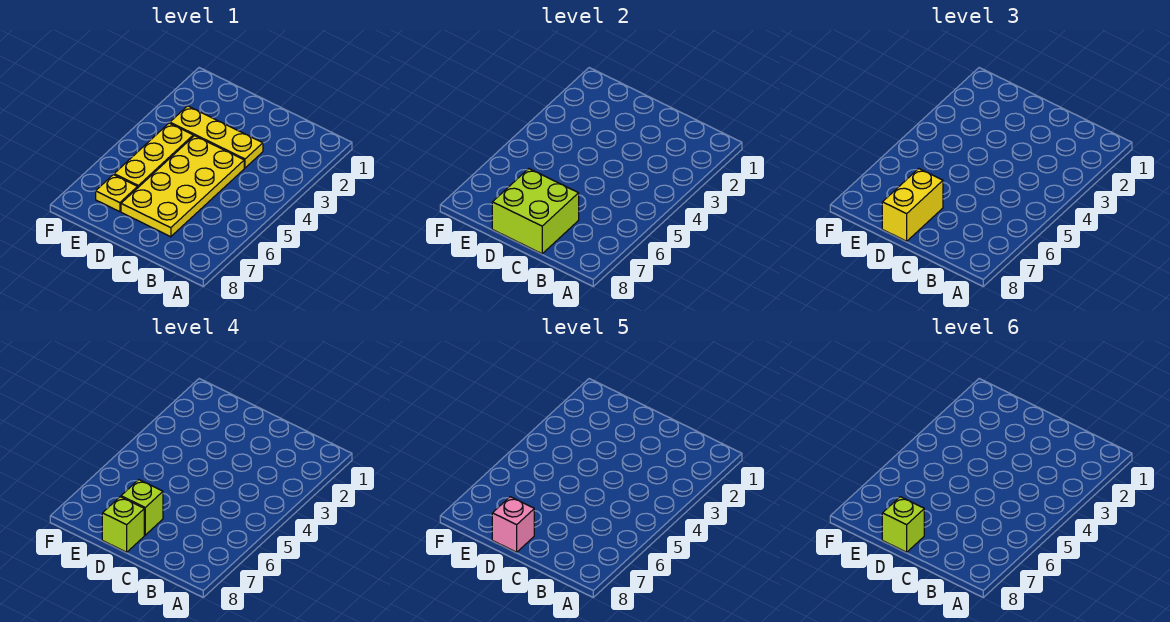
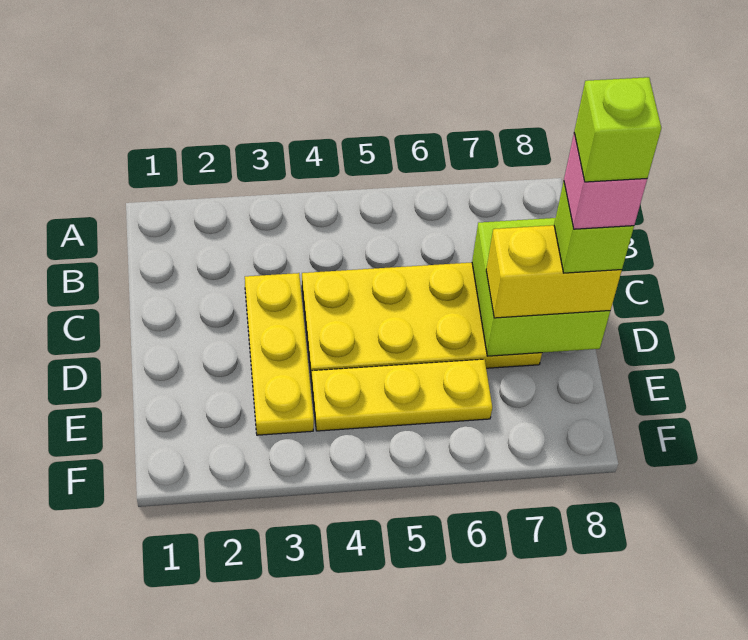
lime brick D7 level 4 -> none
yellow plate E7 level 1 -> none

